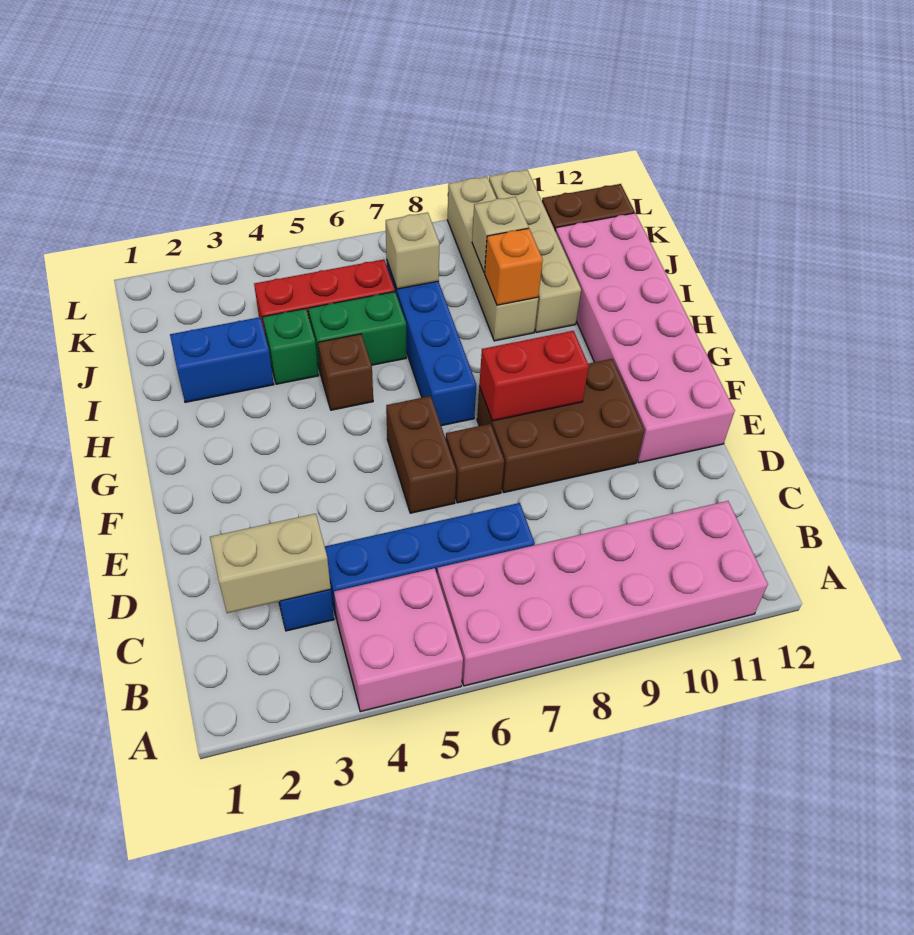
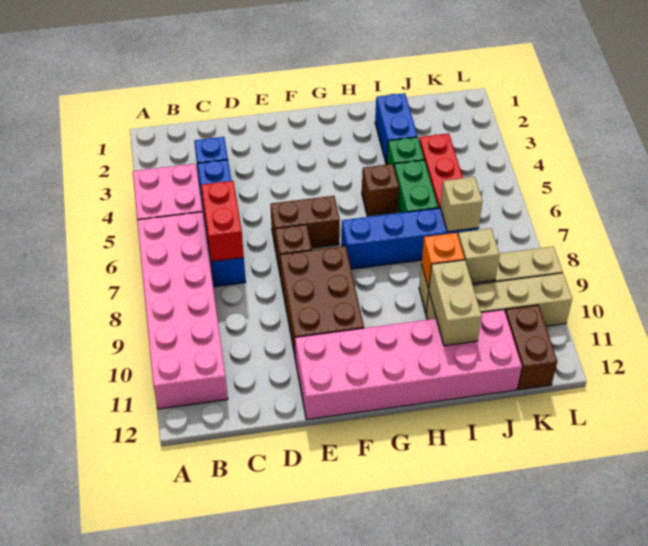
tan brick C2:C3 level 2 -> tan brick I10:I11 level 2
red brick F8:F9 level 2 -> red brick C6:C7 level 2

